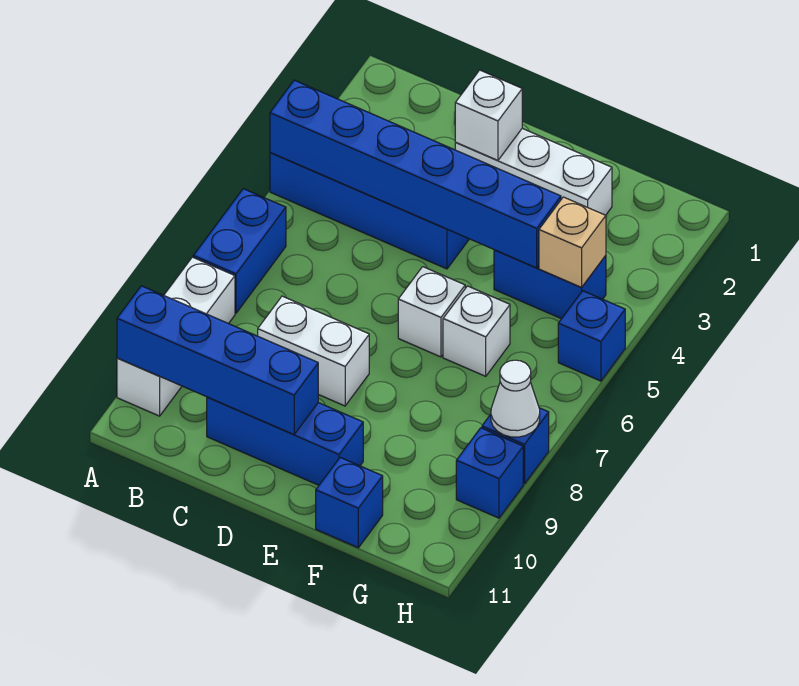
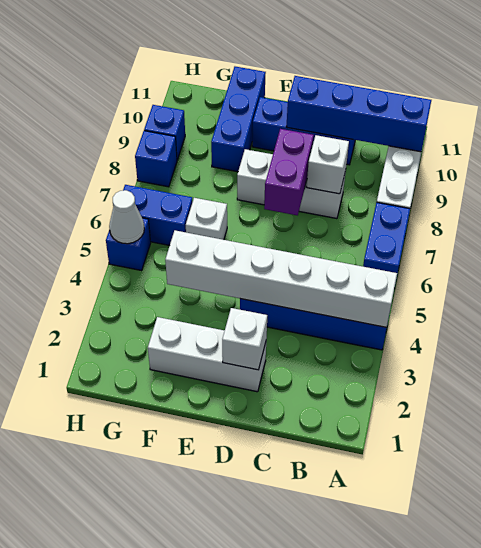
blue brick A4:F4 level 2 -> white brick A4:F4 level 2
white brick C8:D8 level 1 -> white brick C8:E8 level 1
none -> purple brick D7:D8 level 2
white brick E6 level 1 -> white brick C8 level 2
blue brick F4:G4 level 1 -> blue brick G6:H6 level 1
blue brick F11 level 1 -> blue brick F9:F11 level 1
tan brick G4 level 2 -> none
white cone H8 level 2 -> white cone H5 level 2

